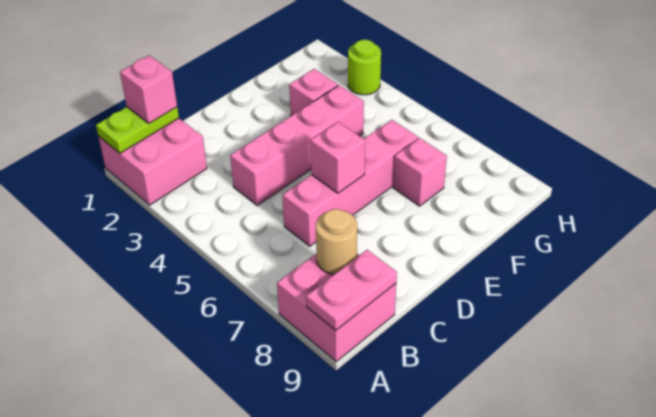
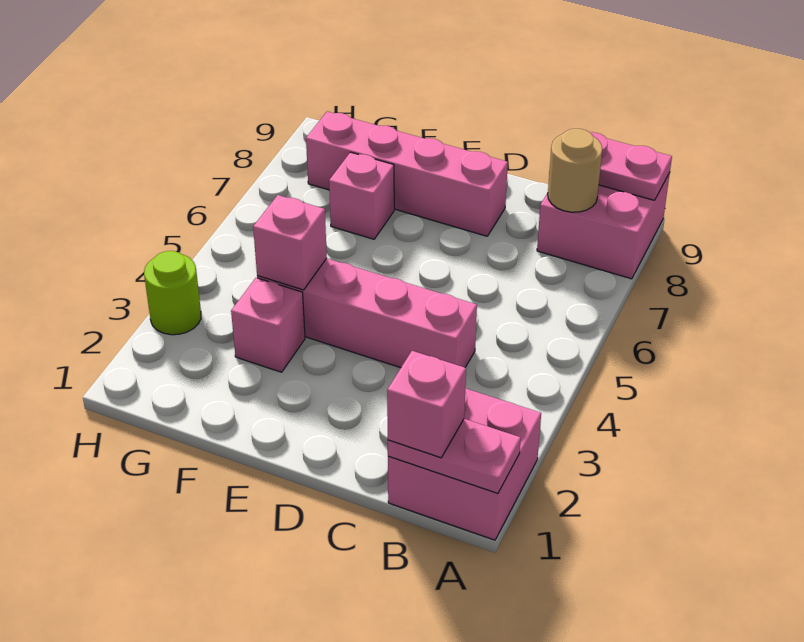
lime plate A1:B1 level 2 -> pink plate A1:B1 level 2
pink brick C6:F6 level 1 -> pink brick D8:G8 level 1
pink brick D6 level 2 -> pink brick F4 level 2

